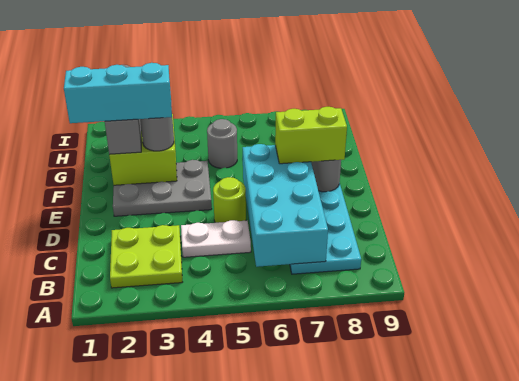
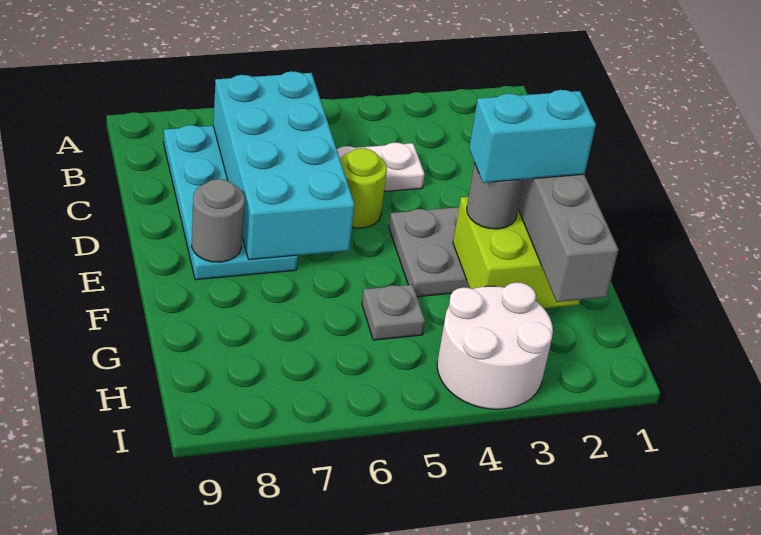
lime plate B2:C3 level 1 -> none
lime brick E7:E8 level 3 -> none
cyan brick F1:F3 level 4 -> cyan brick F2:F3 level 4
grey round brick G5 level 1 -> grey plate G5 level 1
none -> white round brick H3:I4 level 1

